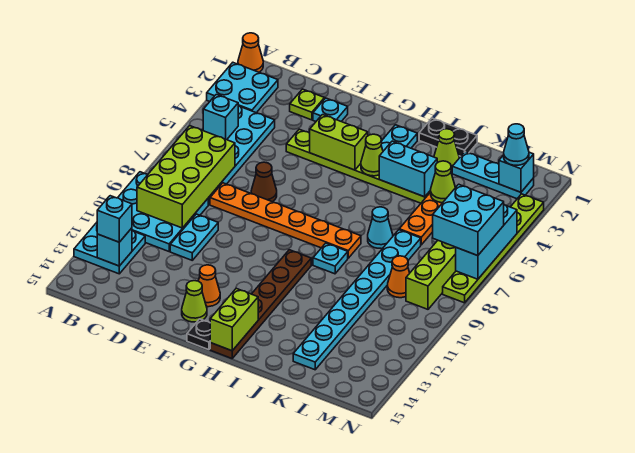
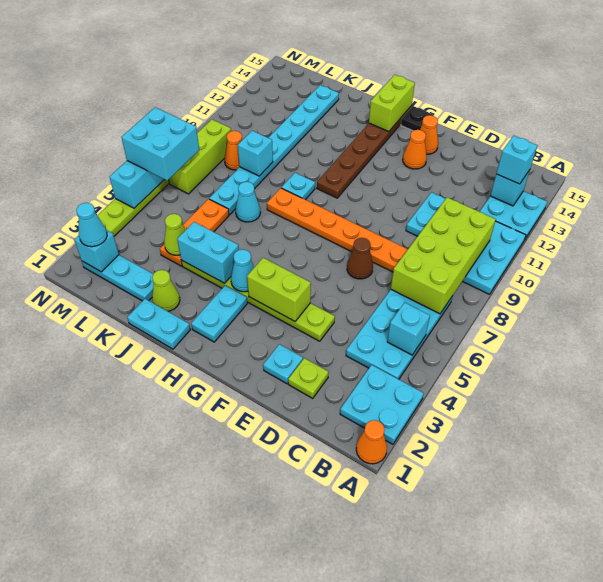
lime cone F14 level 1 -> orange cone F14 level 1
lime cone H4 level 2 -> cyan cone H4 level 2
black plate I1:J1 level 1 -> cyan plate I1:J1 level 1
none -> cyan brick K9 level 2

